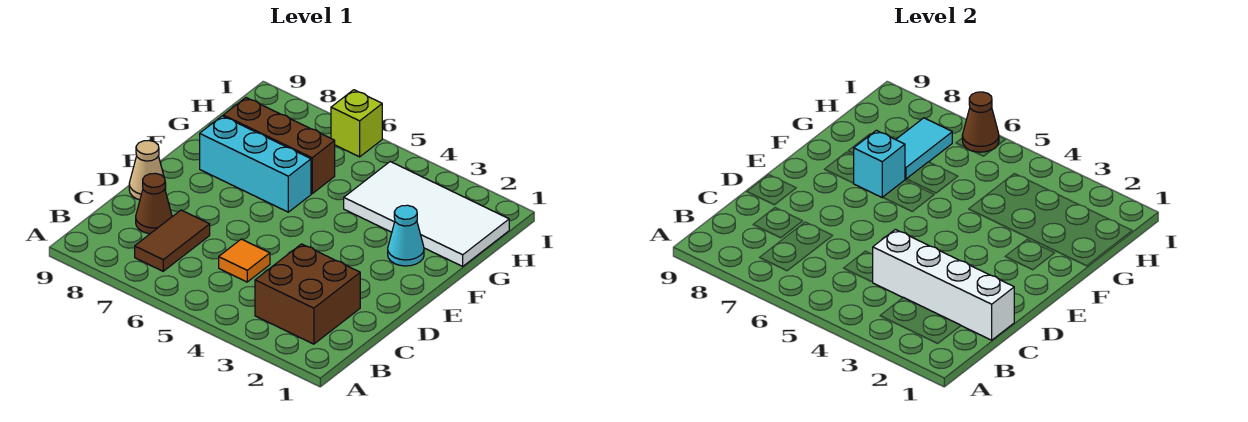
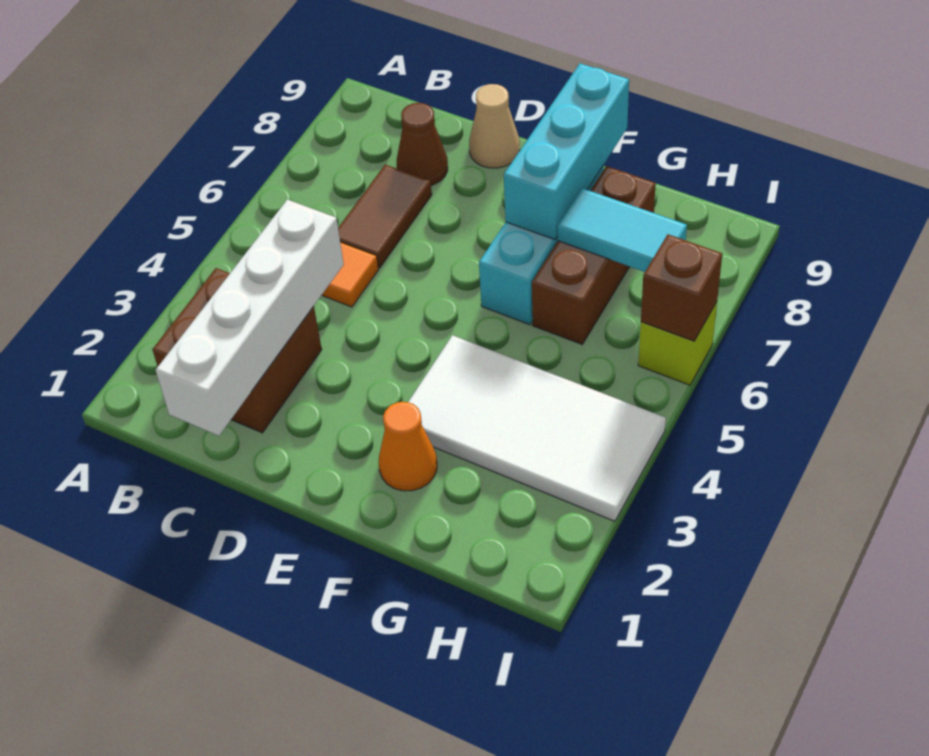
brown tile B7:C7 level 1 -> brown tile C6:C7 level 1
cyan cone F2 level 1 -> orange cone F2 level 1
cyan brick F7 level 2 -> cyan brick F7:F9 level 2
white tile G1:H4 level 1 -> white tile F3:I4 level 1
brown cone I6 level 2 -> brown brick I6 level 2

